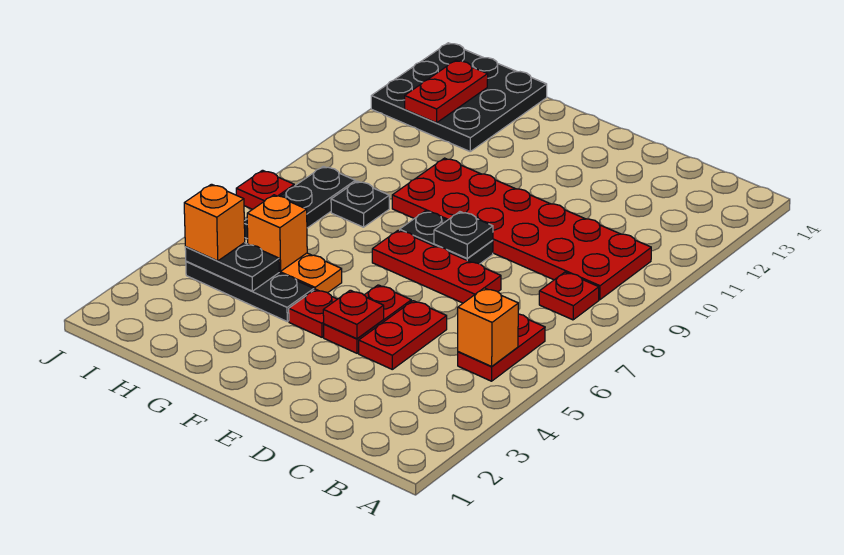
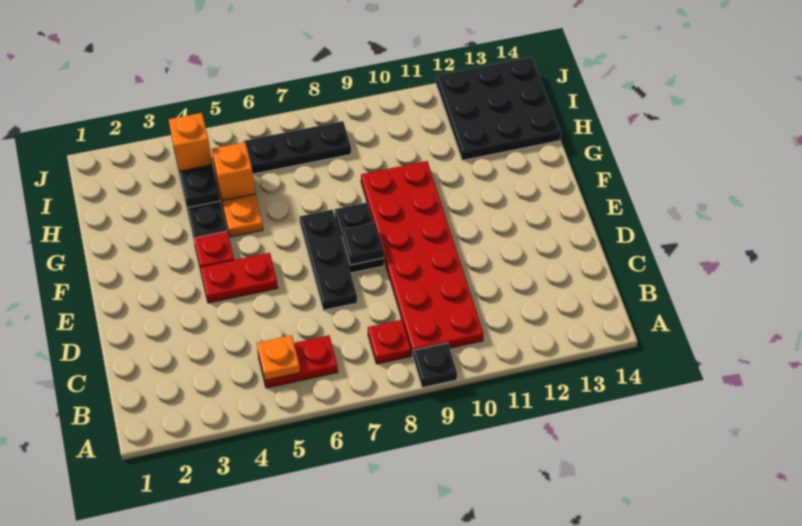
orange brick B5 level 2 -> orange plate B5 level 2
red plate D4:D5 level 1 -> none
red plate D7:F7 level 1 -> black plate D7:F7 level 1
red plate E4 level 2 -> none
black plate H8 level 1 -> black plate A9 level 1
red plate I12:I13 level 2 -> none
red plate J7 level 1 -> none

